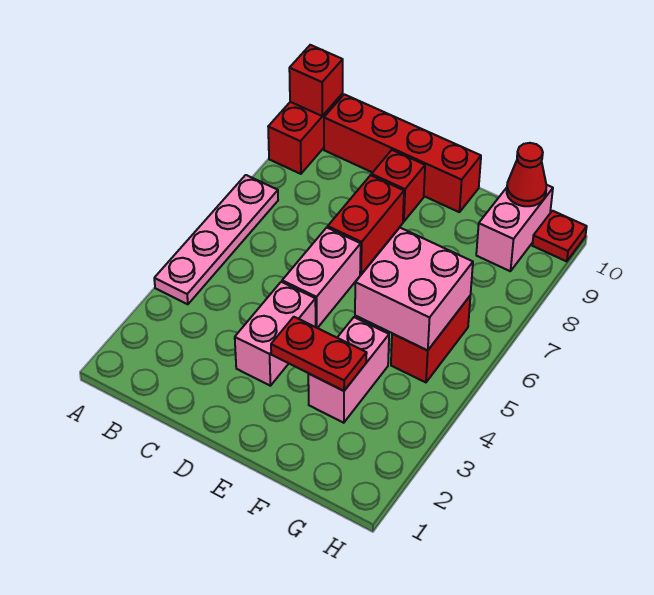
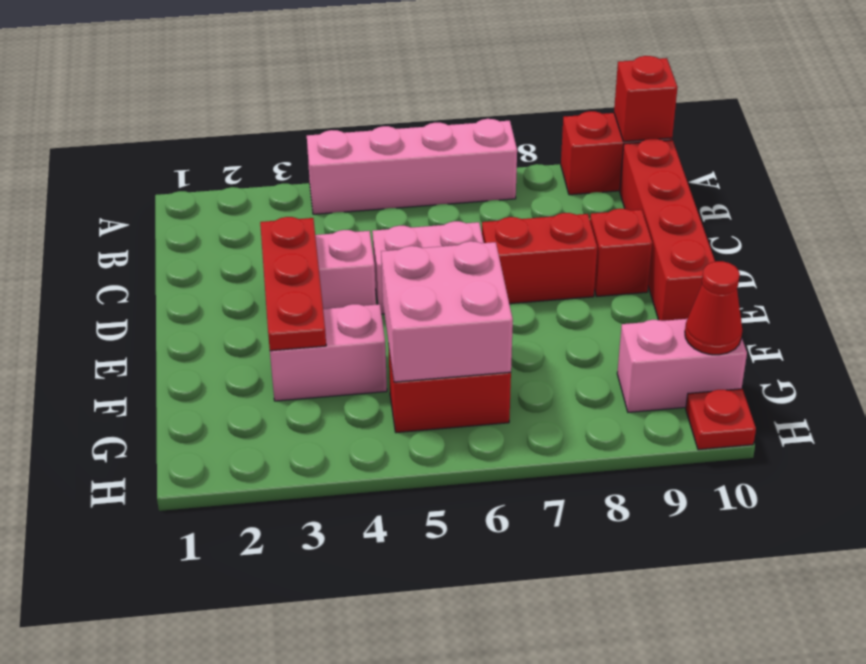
pink plate A4:A7 level 1 -> pink brick A4:A7 level 1
red plate E3:F3 level 2 -> red plate D3:F3 level 2

